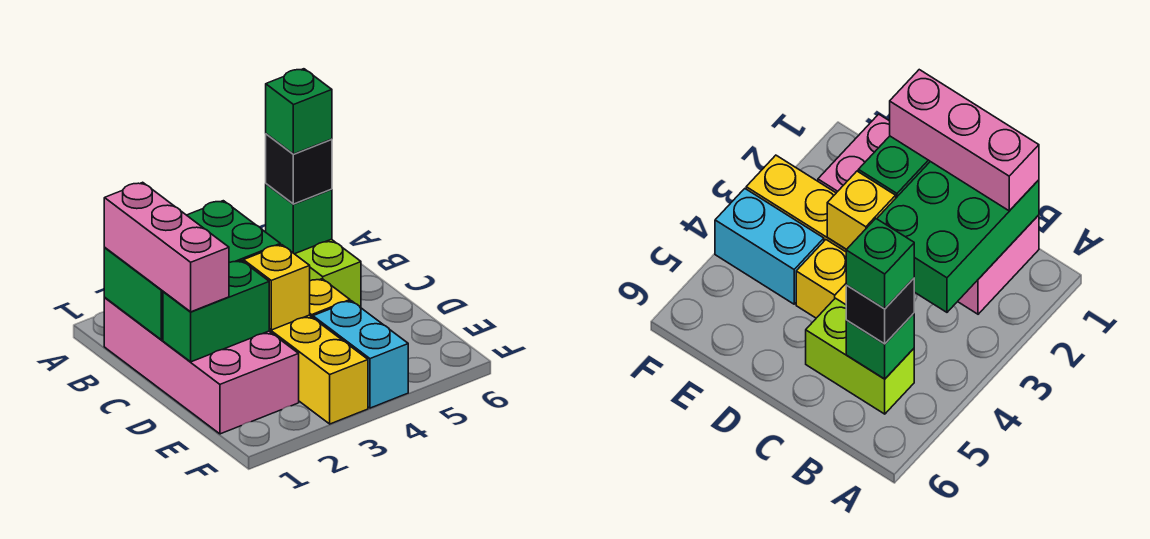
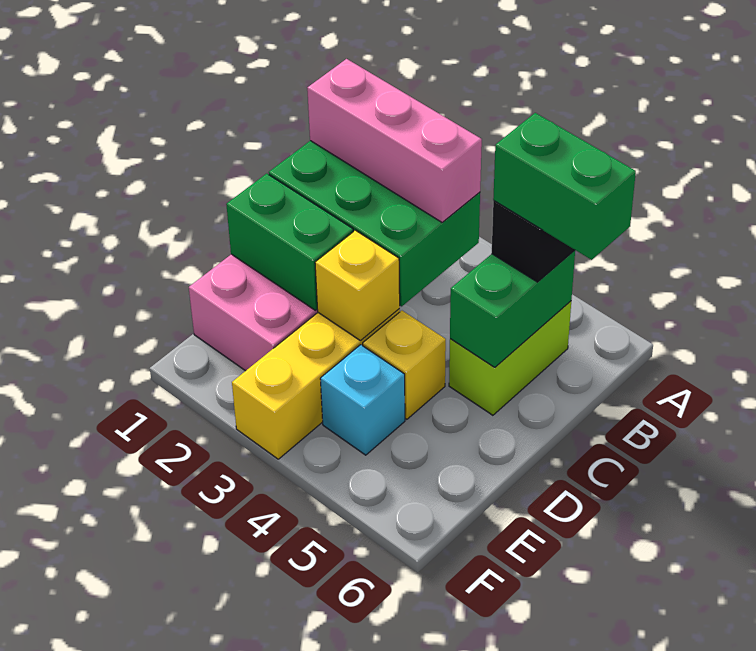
pink brick B1:D1 level 3 -> pink brick B1:B3 level 3
green brick B5 level 2 -> green brick B5:C5 level 2
green brick B5 level 4 -> green brick B5:B6 level 4
cyan brick E4:F4 level 1 -> cyan brick E4 level 1

